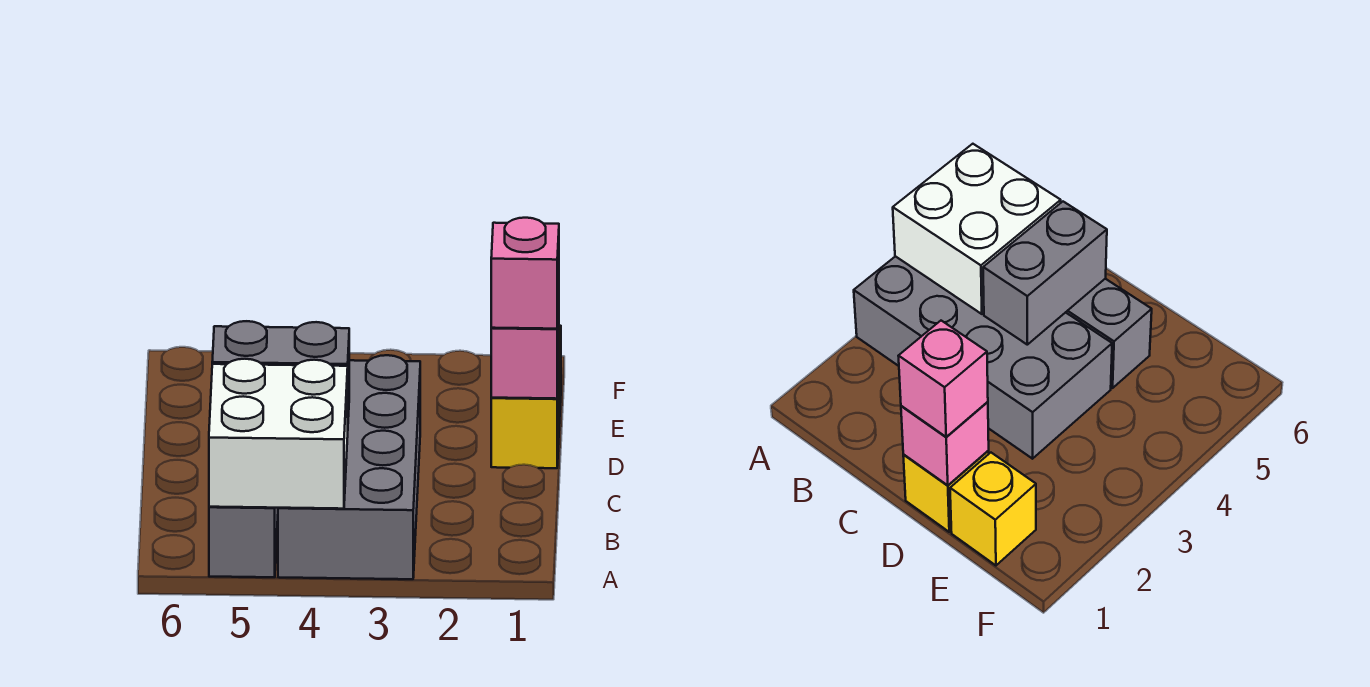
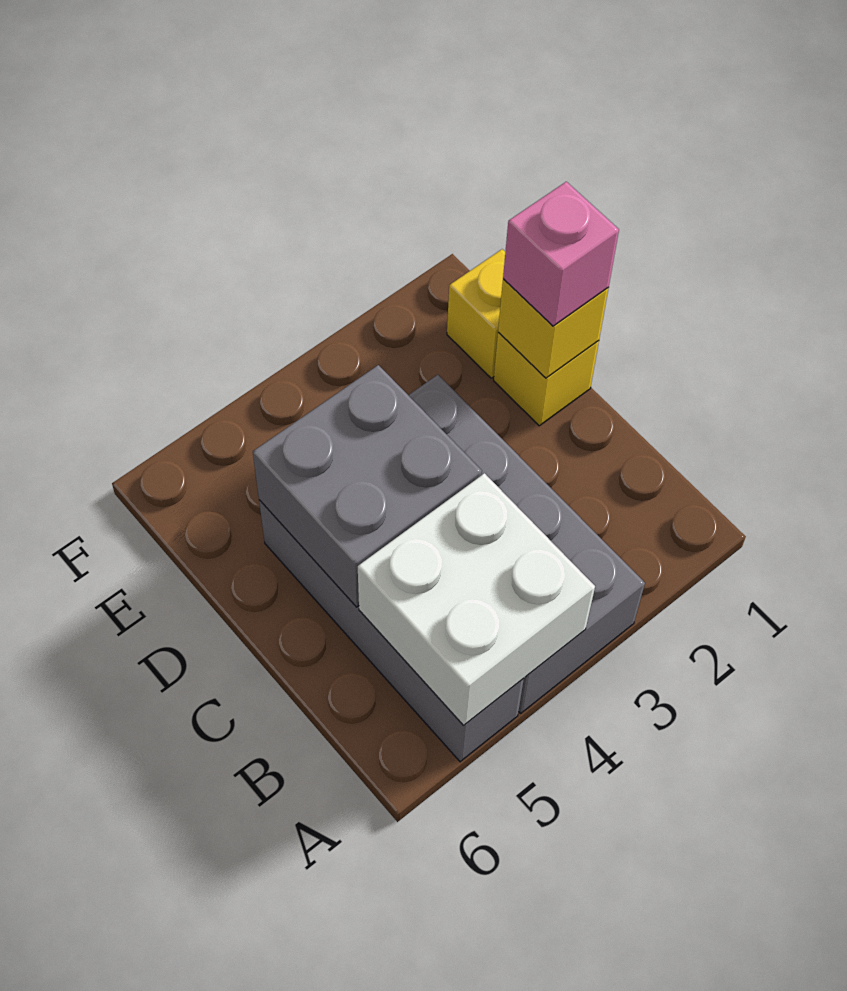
grey brick C4:C5 level 2 -> grey brick C4:D5 level 2
pink brick D1 level 2 -> yellow brick D1 level 2

